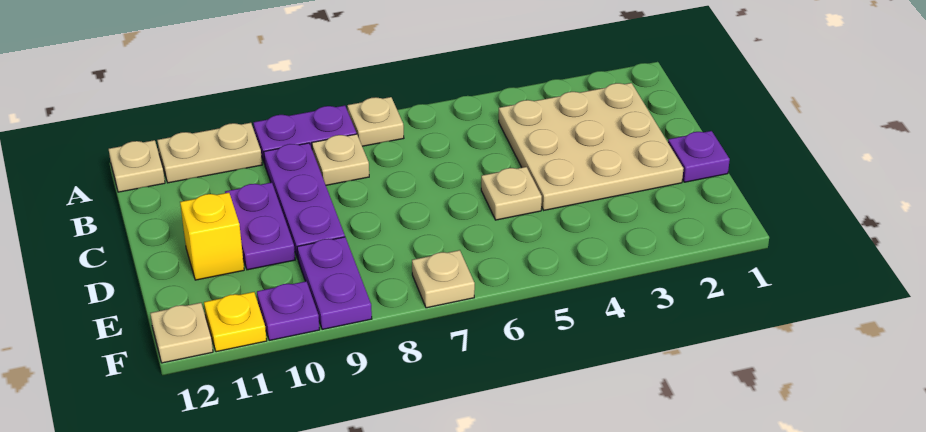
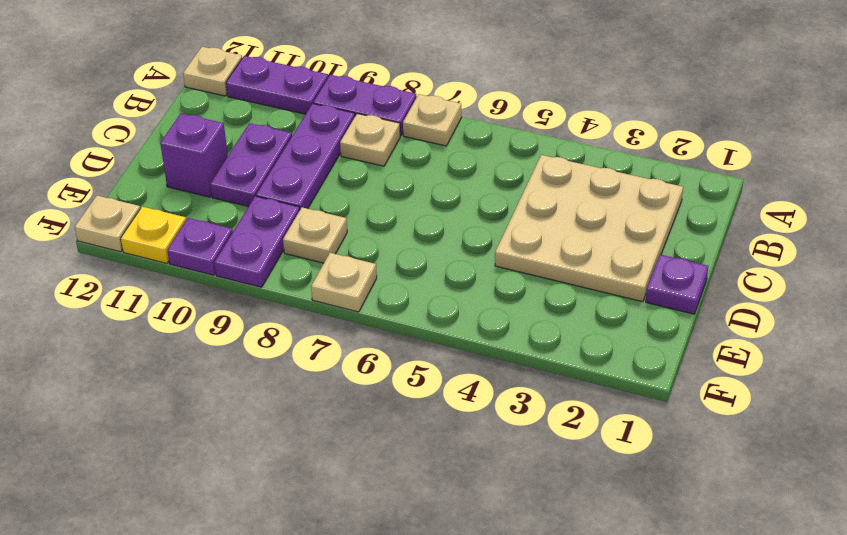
tan plate A10:A11 level 1 -> purple plate A10:A11 level 1
tan plate D5 level 1 -> tan plate E8 level 1
yellow brick D11 level 1 -> purple brick D11 level 1

